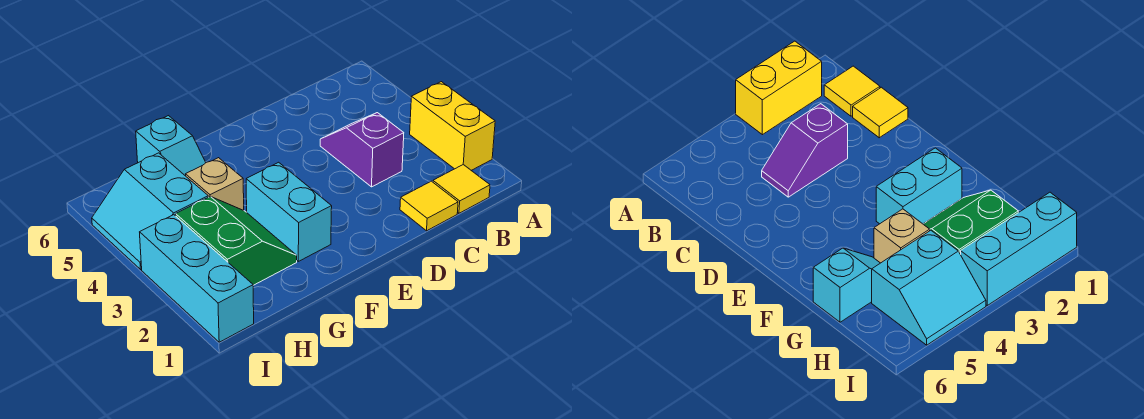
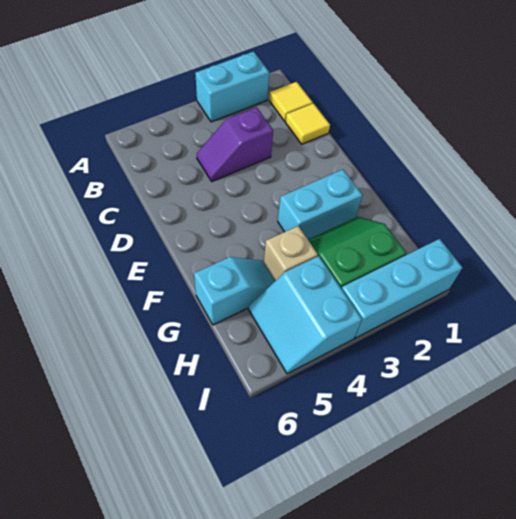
yellow brick A2:A3 level 1 -> cyan brick A2:A3 level 1
cyan slope H4:I5 level 1 top H -> cyan slope H4:I5 level 1 top 4

